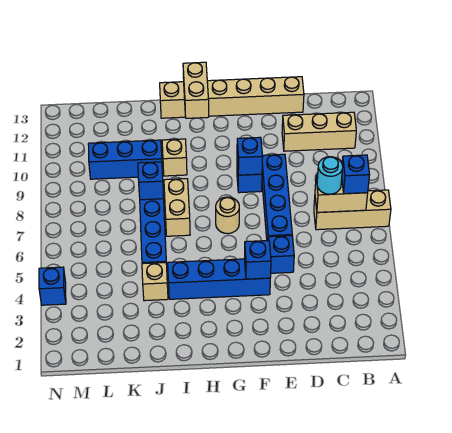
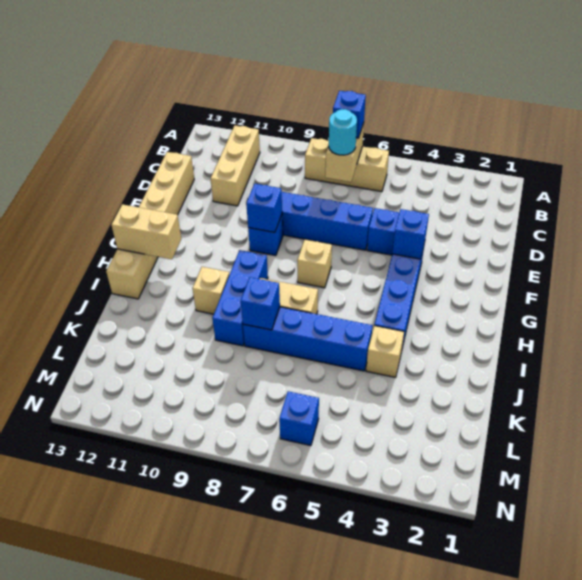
tan brick A7:C7 level 1 -> tan brick B6:B8 level 1
tan round brick G7 level 1 -> tan brick G7 level 1
blue brick J10:L10 level 1 -> blue brick H9:J9 level 1
blue brick N4 level 1 -> blue brick M6 level 1

